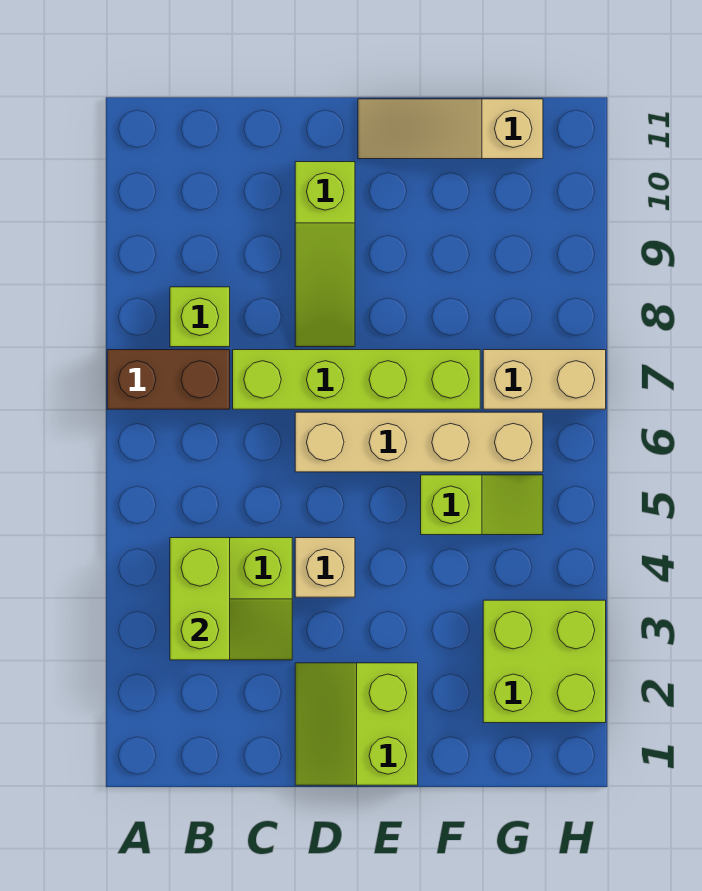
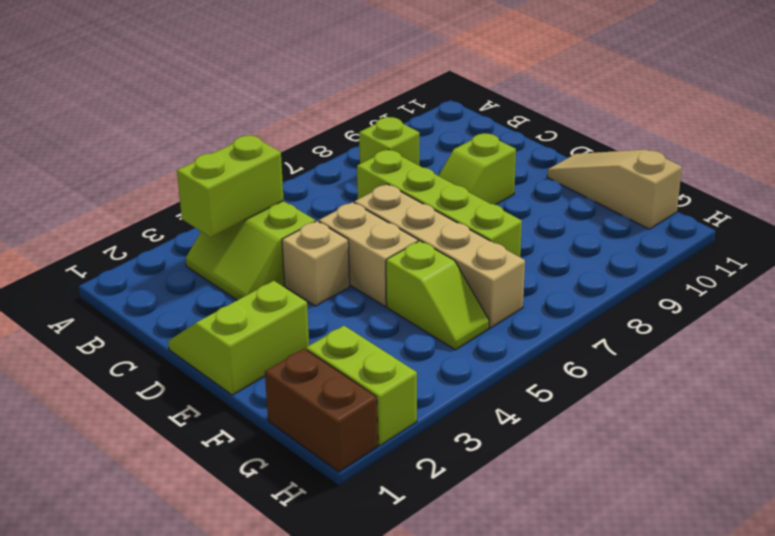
brown brick A7:B7 level 1 -> brown brick G1:H1 level 1
lime slope D8:D10 level 1 top 10 -> lime slope D8:D9 level 1 top 9
lime brick G2:H3 level 1 -> lime brick G2:H2 level 1
tan brick G7:H7 level 1 -> tan brick D5:E5 level 1

